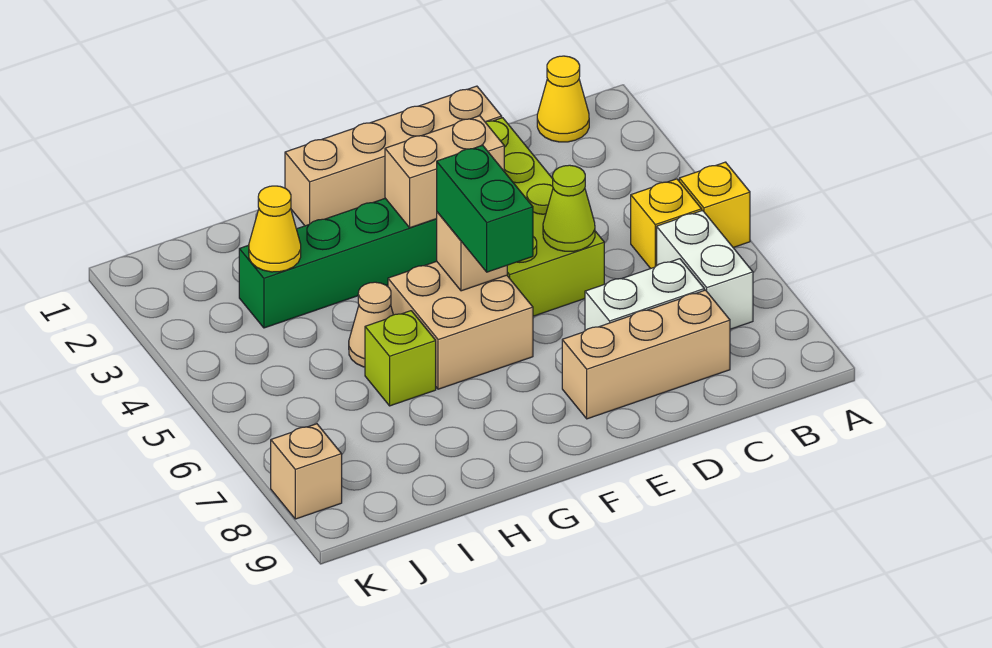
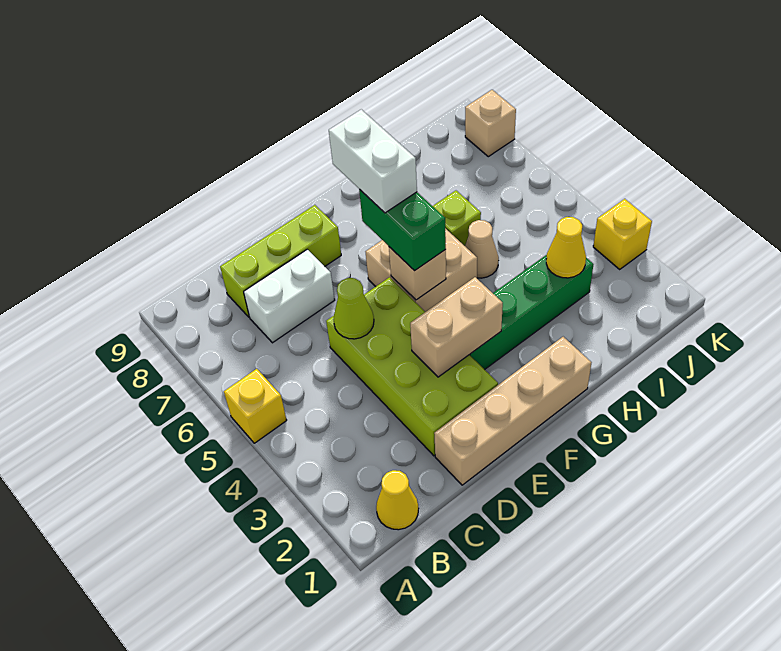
yellow brick B5 level 1 -> yellow brick K3 level 1
white brick B6:B7 level 1 -> white brick F6:F7 level 4
tan brick C8:E8 level 1 -> lime brick C8:E8 level 1

